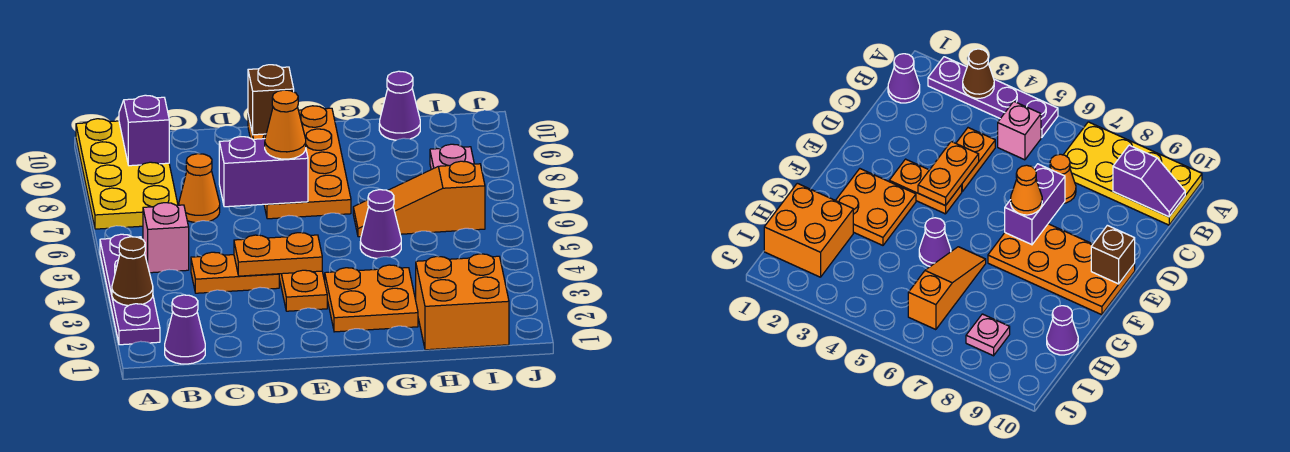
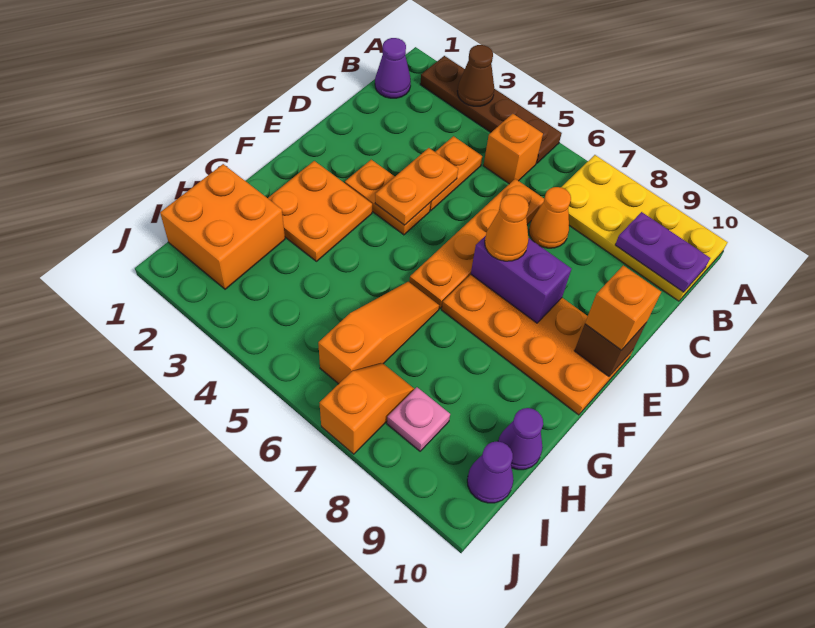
purple plate A2:A5 level 1 -> brown plate A2:A5 level 1
pink brick B5 level 1 -> orange brick B5 level 1
purple slope B9:B10 level 2 top 9 -> purple plate B9:B10 level 2
none -> orange plate C6:F6 level 1
purple brick D7:E7 level 2 -> purple brick E7:E8 level 2
none -> orange brick E10 level 3
purple cone G5 level 1 -> purple cone I10 level 1
none -> orange slope I7:J7 level 1 top J

